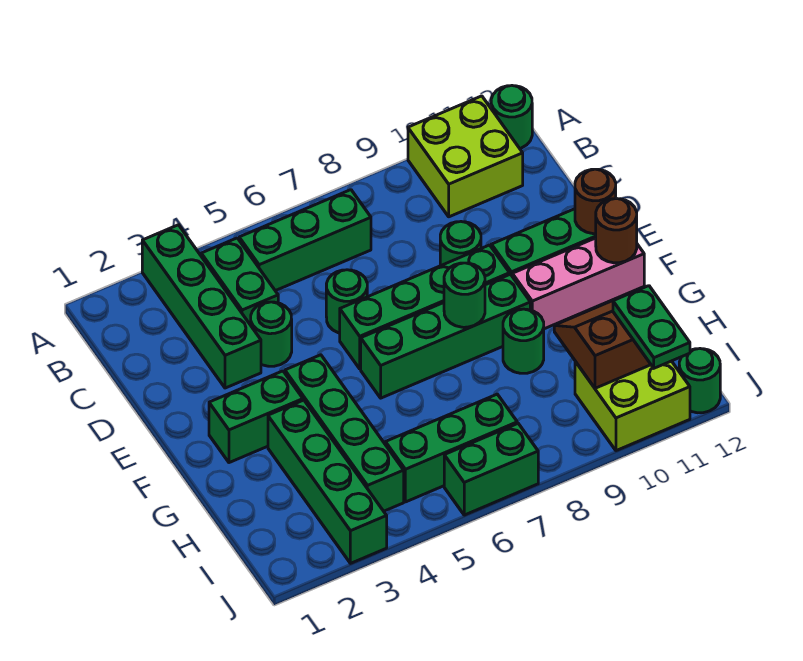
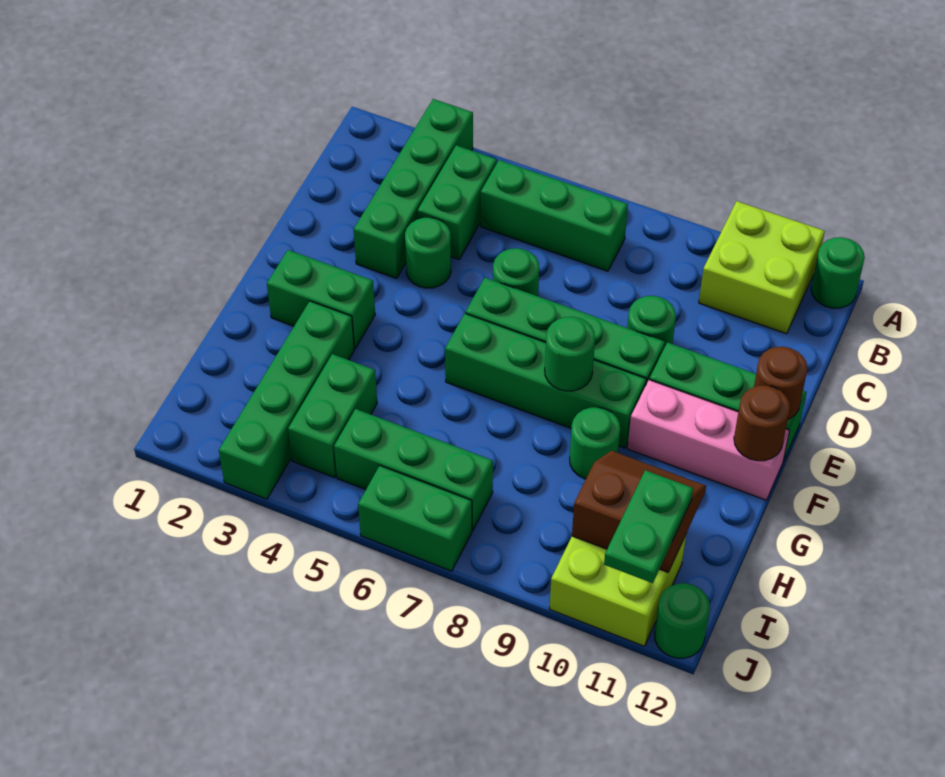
green brick F4:I4 level 1 -> green brick H4:I4 level 1

